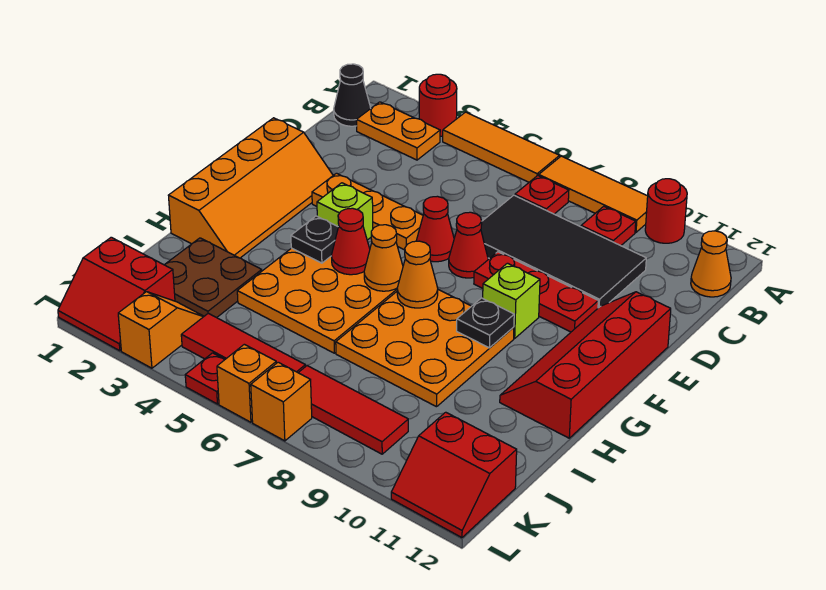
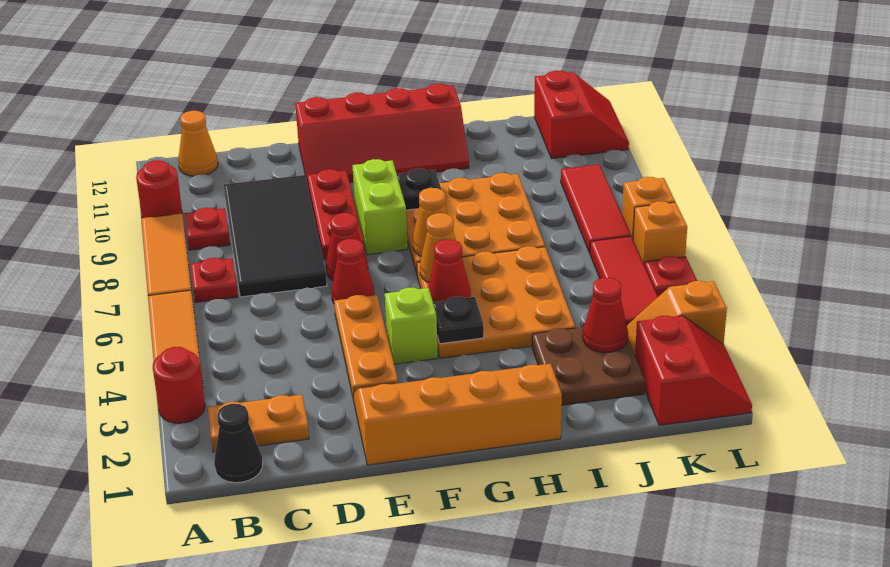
orange plate B2:B3 level 1 -> orange plate B2:C2 level 1
lime brick F9 level 1 -> lime brick F8:F9 level 1
none -> red cone J3 level 2

